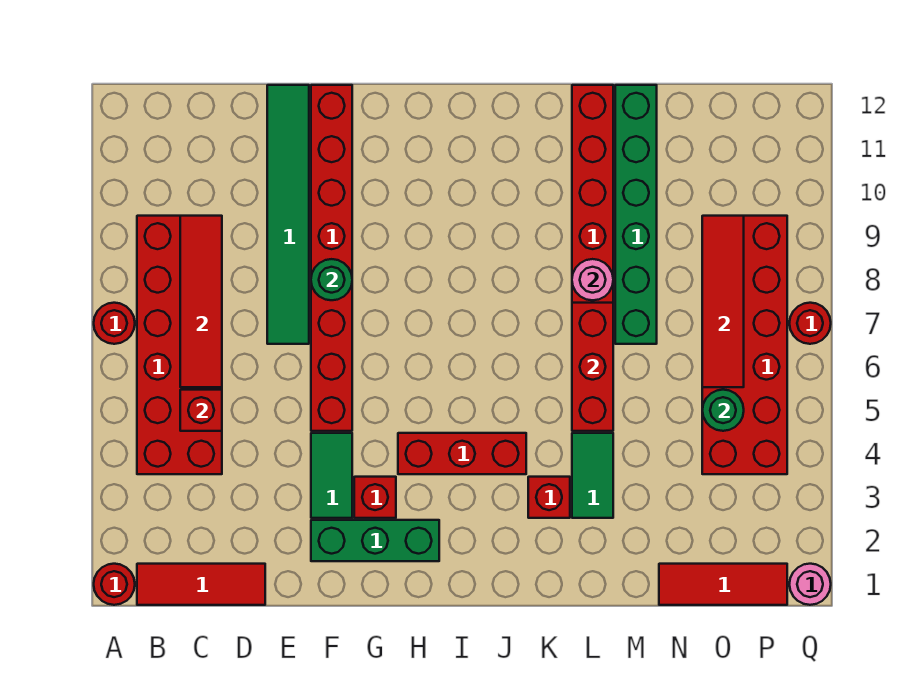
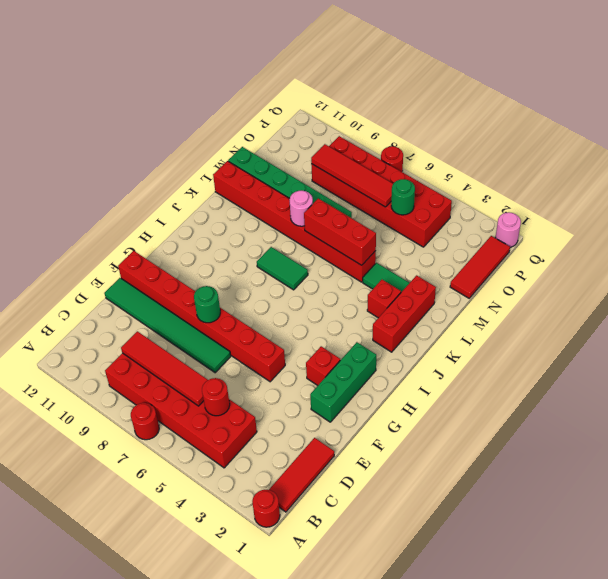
red brick C5 level 2 -> red round brick C5 level 2
green tile F3:F4 level 1 -> green tile J7:J8 level 1
red brick H4:J4 level 1 -> red brick J2:L2 level 1

